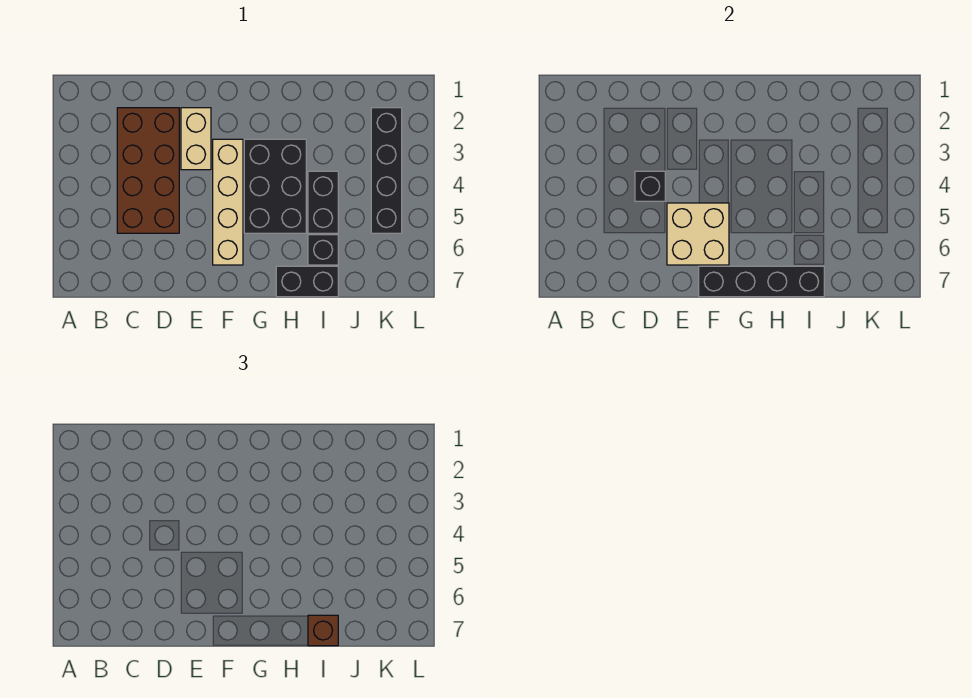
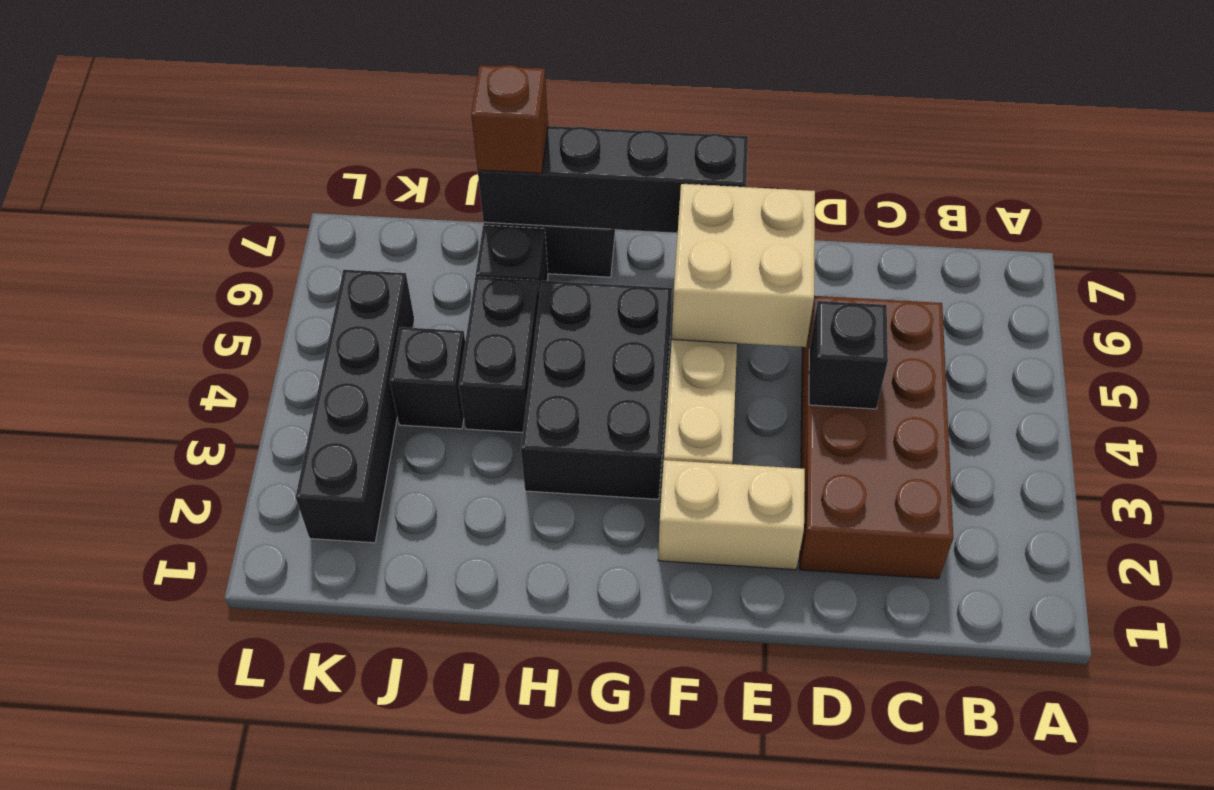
tan brick E2:E3 level 1 -> tan brick E2:F2 level 1
none -> black brick J4 level 1

